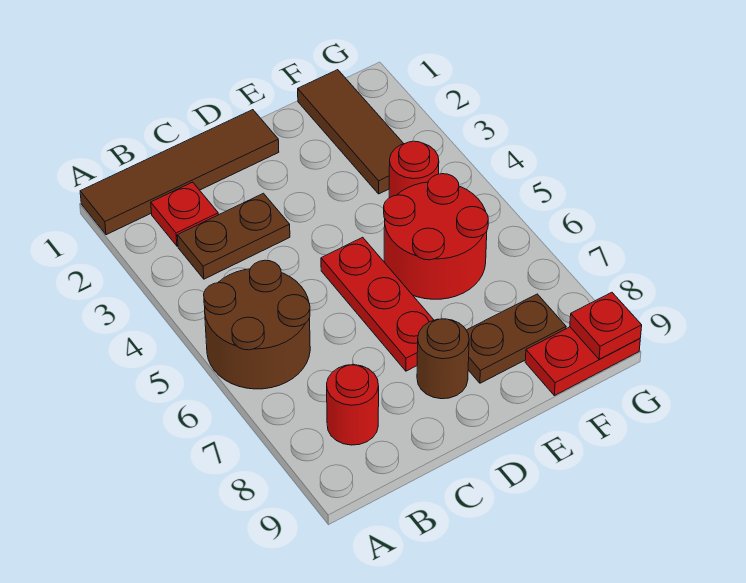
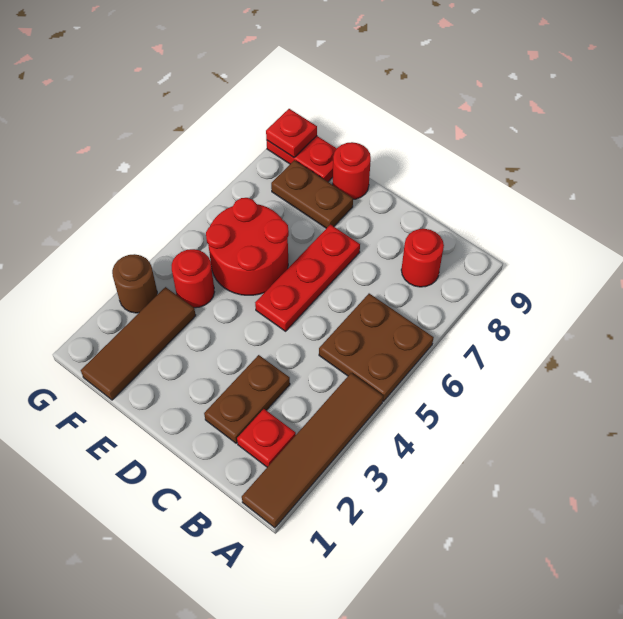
brown tile A1:D1 level 1 -> brown tile A1:A4 level 1
brown round brick A5:B6 level 1 -> brown plate A5:B6 level 1
brown plate B3:C3 level 1 -> brown plate C2:C3 level 1
brown round brick D8 level 1 -> brown round brick G3 level 1
none -> red round brick E9 level 1

